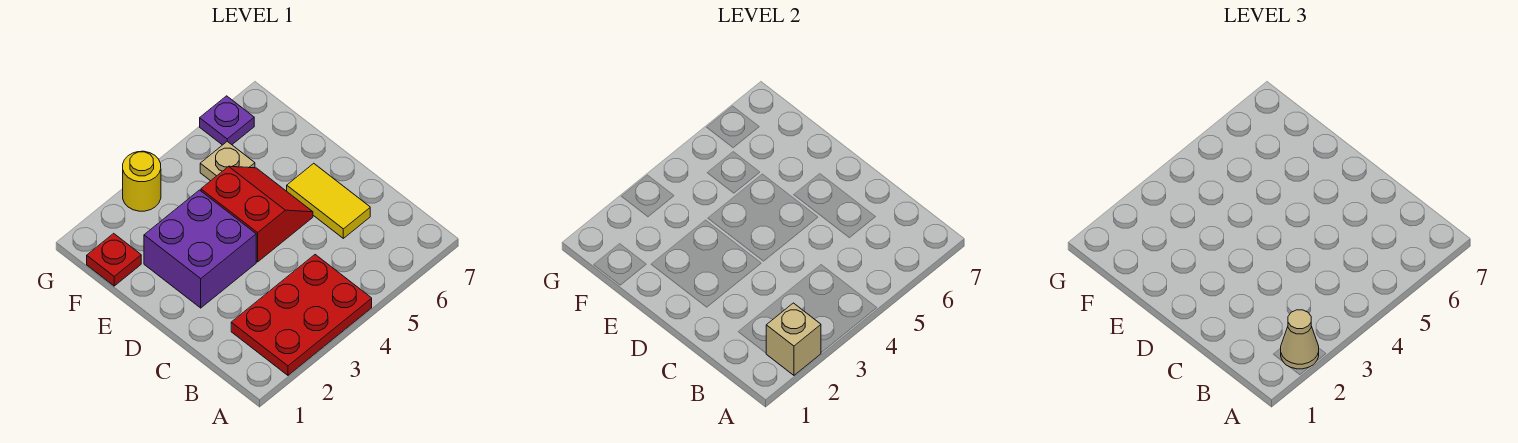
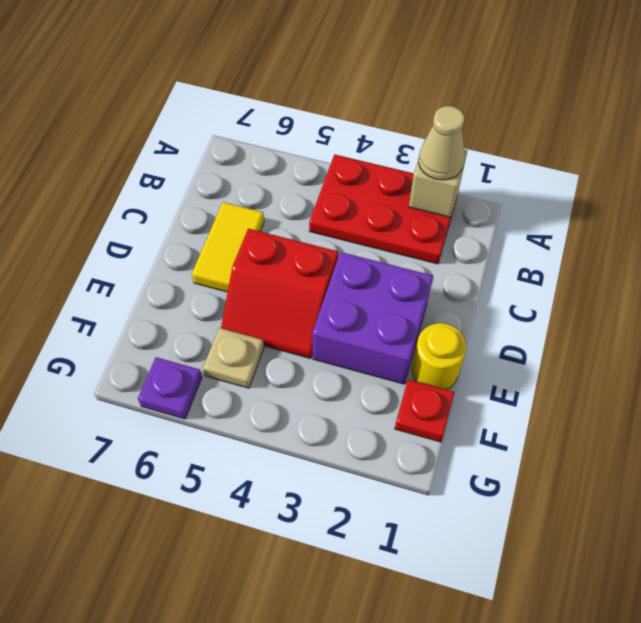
red slope D4:E5 level 1 top 4 -> red slope D4:E5 level 1 top D
yellow round brick G3 level 1 -> yellow round brick E1 level 1

